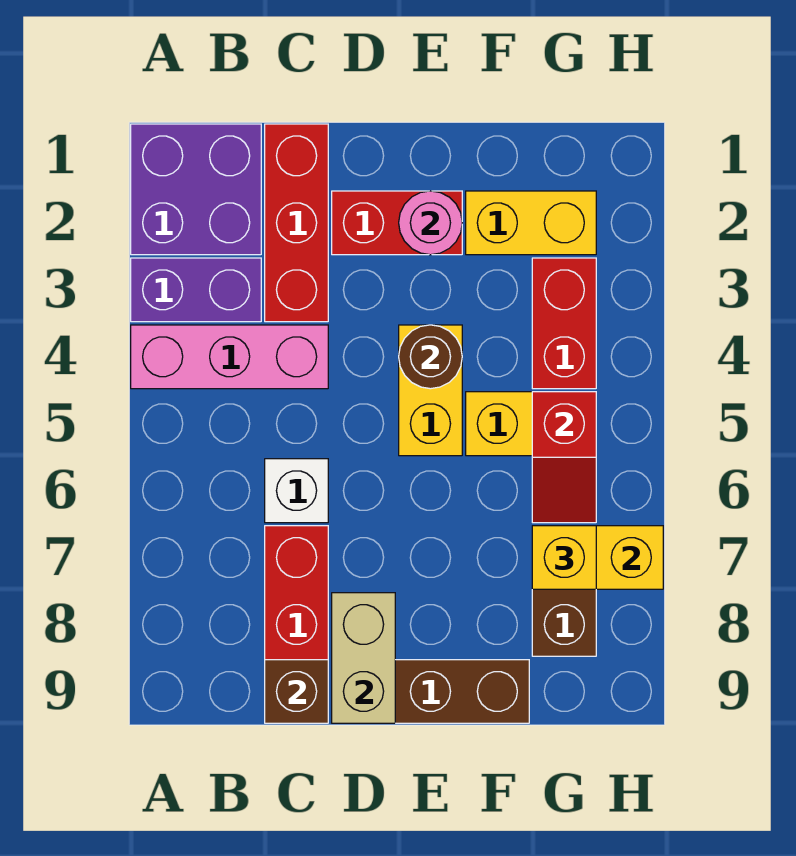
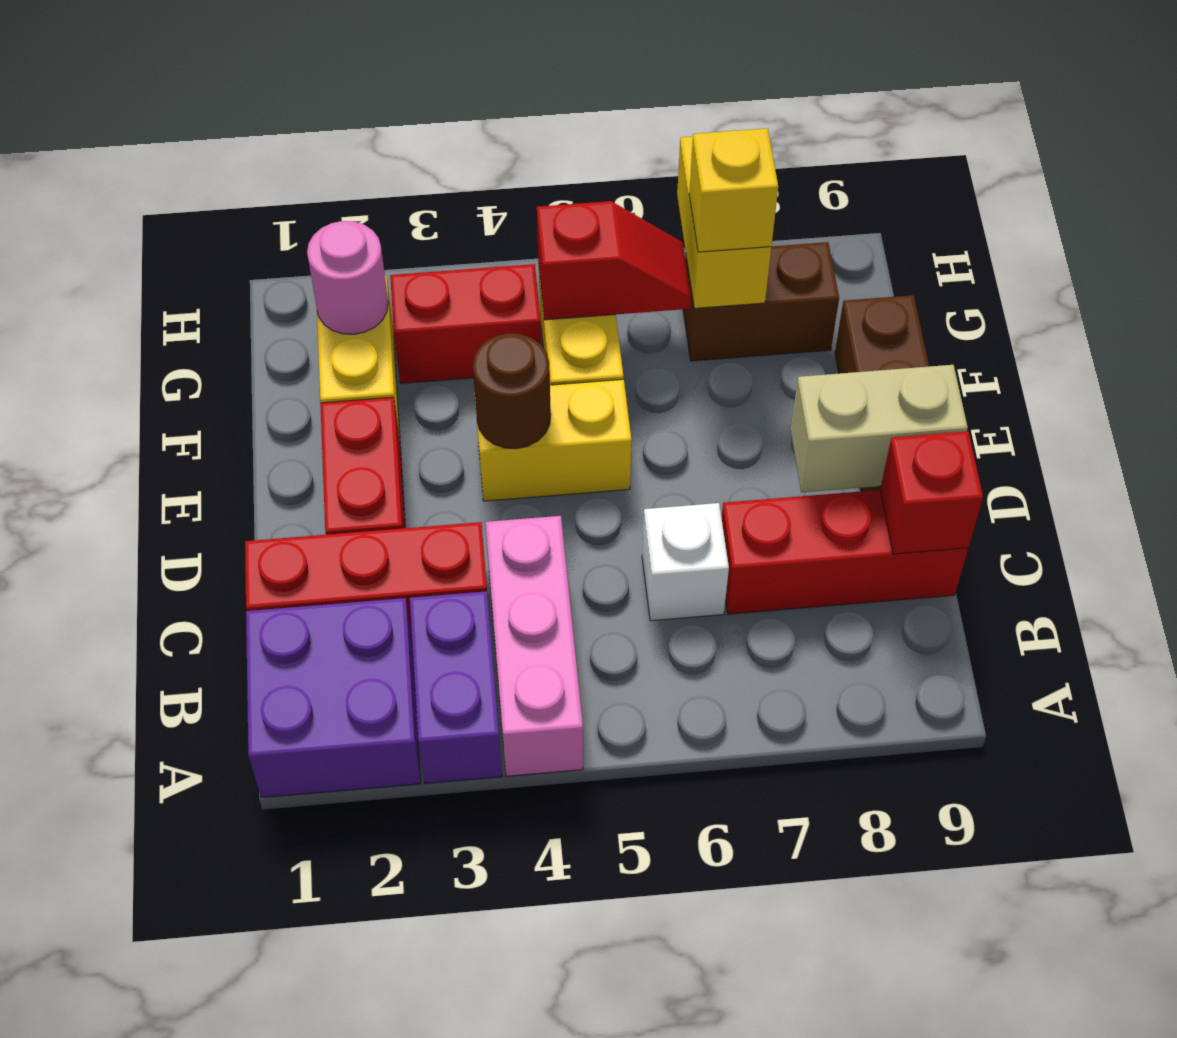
brown brick C9 level 2 -> red brick C9 level 2
pink round brick E2 level 2 -> pink round brick G2 level 2

